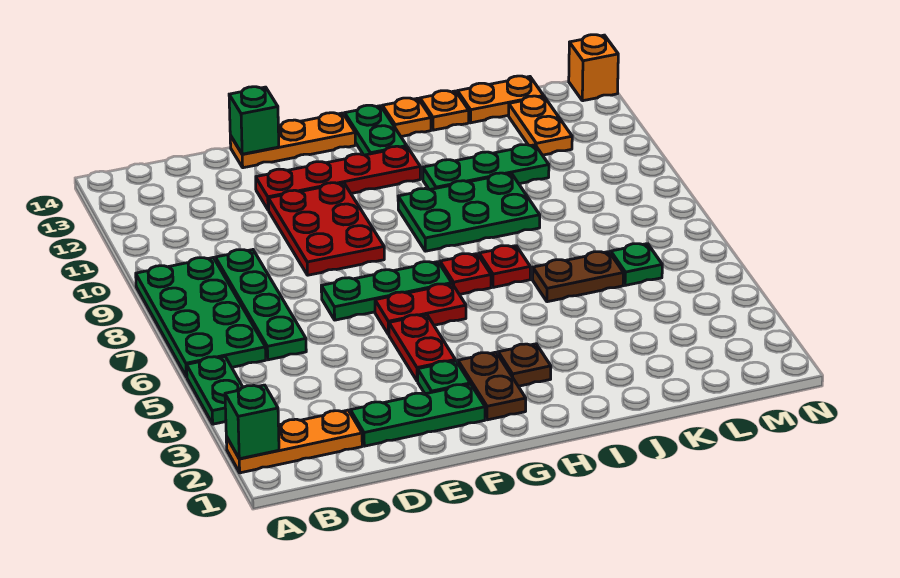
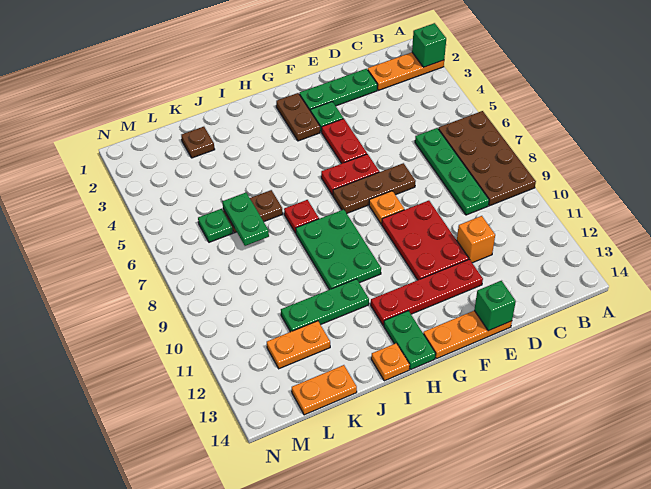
green plate A4:A5 level 1 -> green plate K6:K7 level 2
green plate A6:B9 level 1 -> brown plate A6:B9 level 1
green plate E7:G7 level 1 -> brown plate E7:G7 level 1
brown plate H3 level 1 -> brown plate K2 level 1
red plate H7 level 1 -> none
green plate H9:J10 level 1 -> green plate H8:I10 level 1
orange plate J14 level 1 -> orange plate F8 level 1
orange plate L12:L13 level 1 -> orange plate K12:L12 level 1
orange brick N14 level 1 -> orange brick D11 level 1

